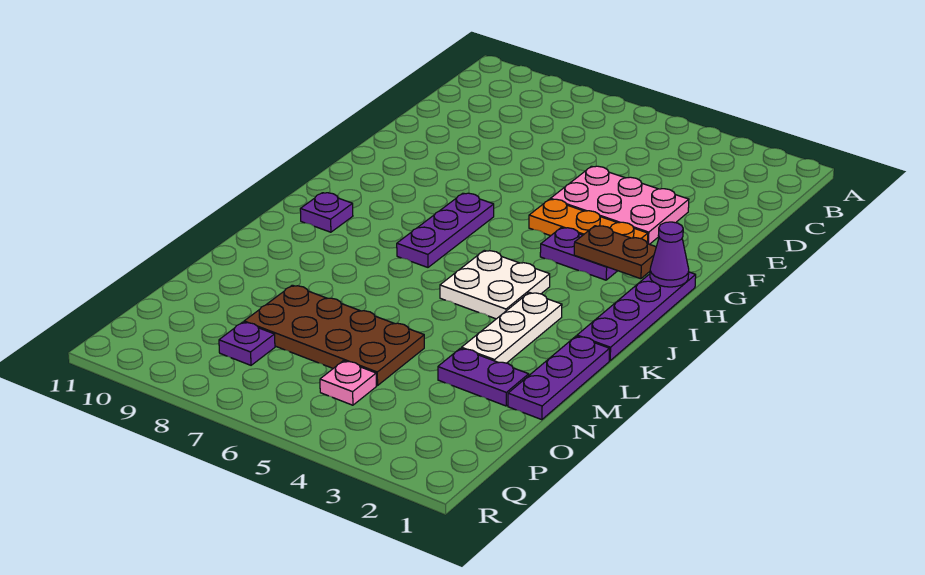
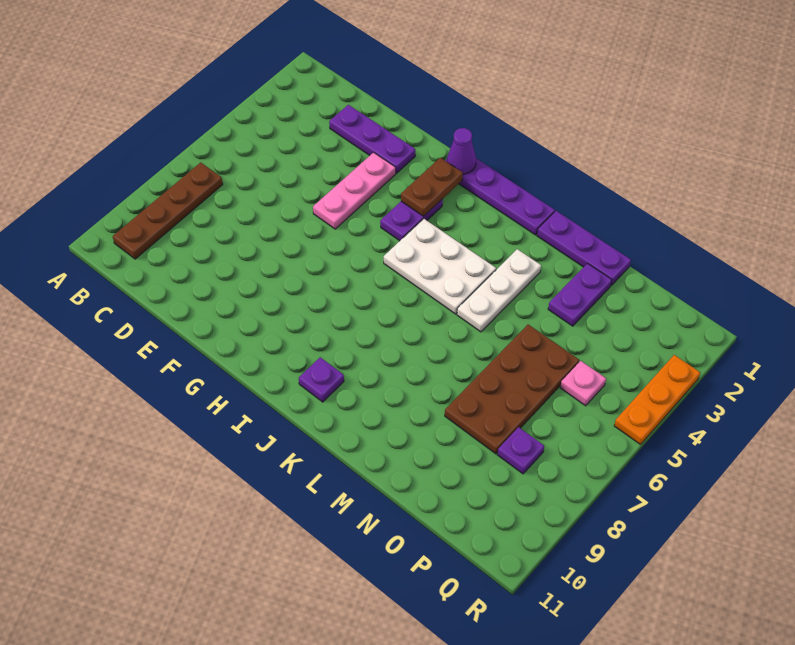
none -> brown plate B7:B10 level 1
pink plate E3:F5 level 1 -> pink plate F3:F5 level 1
orange plate G3:G5 level 1 -> orange plate R3:R5 level 1
purple plate H7:J7 level 1 -> purple plate D2:F2 level 1
white plate J4:K5 level 1 -> white plate I4:K5 level 1
white plate K3:M3 level 1 -> white plate L3:L5 level 1

